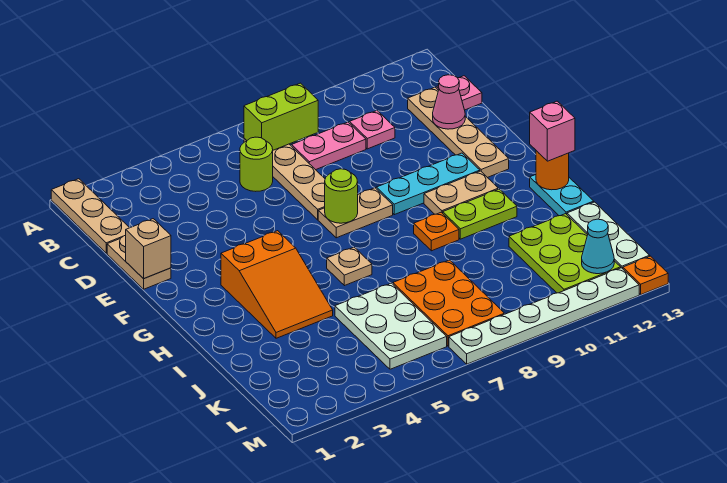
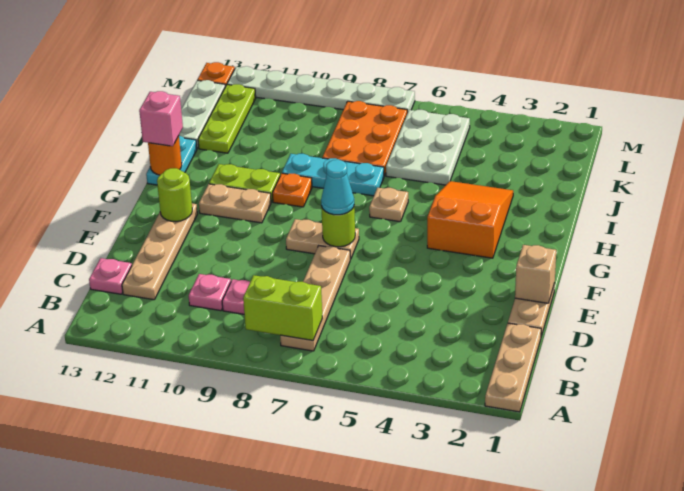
lime round brick C6 level 1 -> lime round brick F12 level 2
pink cone D12 level 2 -> none
cyan plate F9:F11 level 1 -> cyan plate I7:I9 level 1
lime plate J11:L12 level 1 -> lime plate J12:L12 level 1
cyan cone L12 level 2 -> cyan cone F7 level 3

